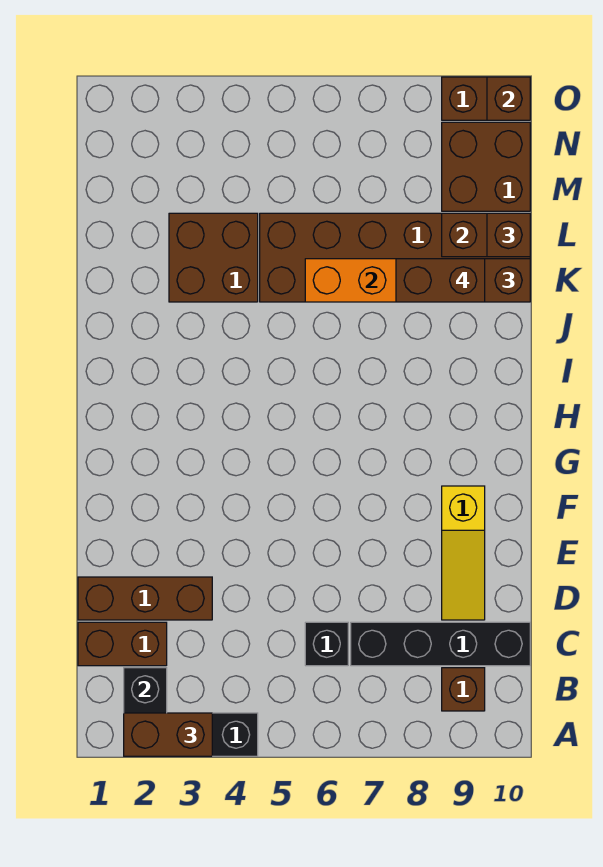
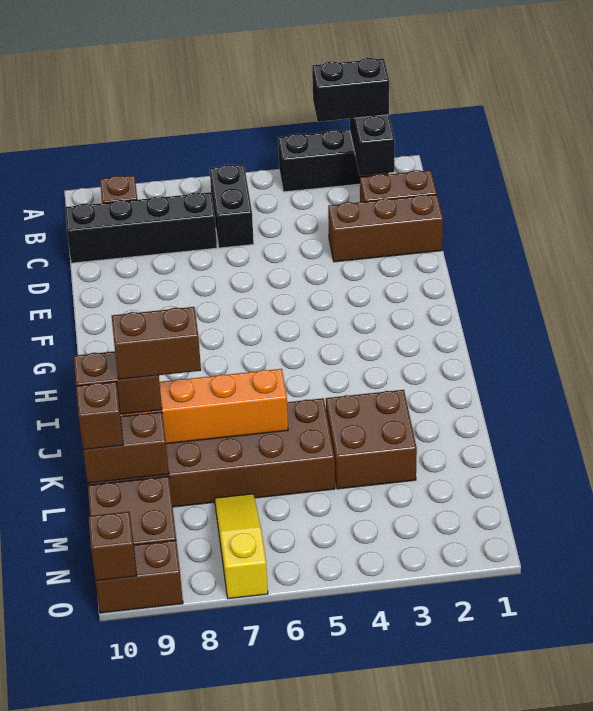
brown brick A2:A3 level 3 -> black brick A2:A3 level 3
black brick C6 level 1 -> black brick B6:C6 level 1
yellow slope D9:F9 level 1 top F -> yellow slope M7:O7 level 1 top O

